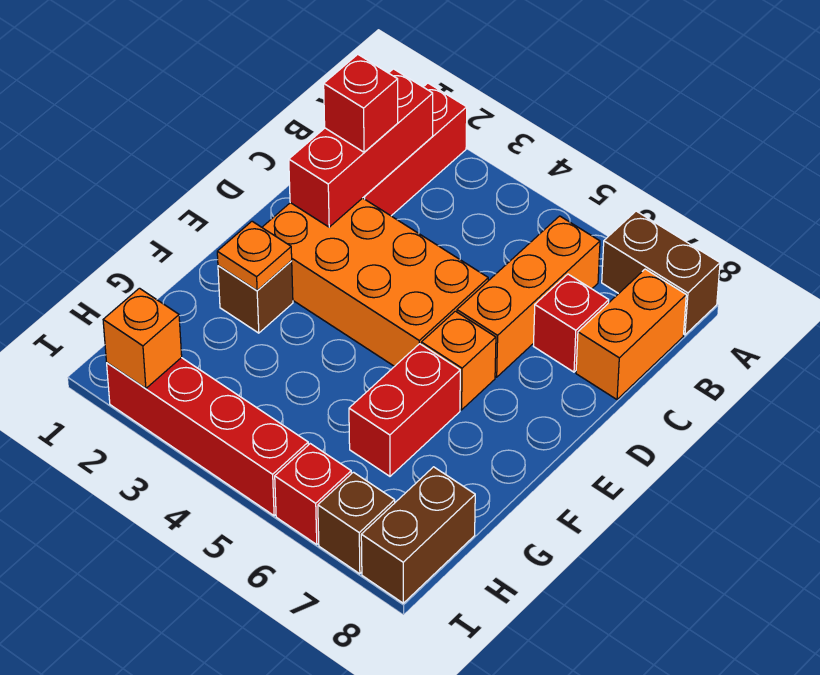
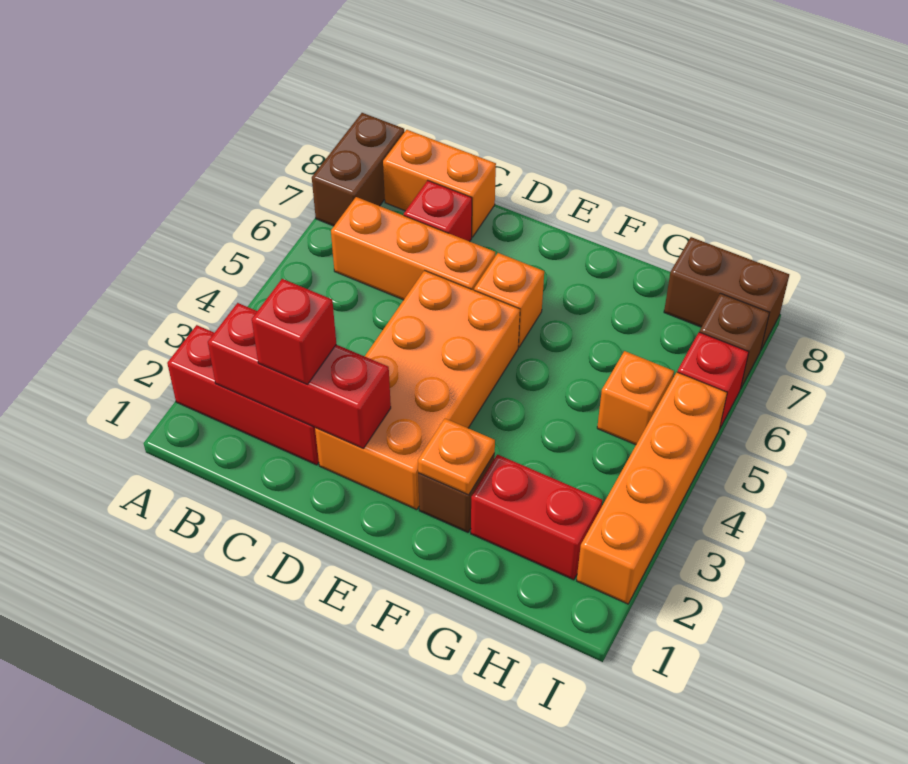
red brick F6:G6 level 1 -> red brick G2:H2 level 1
red brick I2:I5 level 1 -> orange brick I2:I5 level 1
orange brick I2 level 2 -> orange brick H5 level 1

